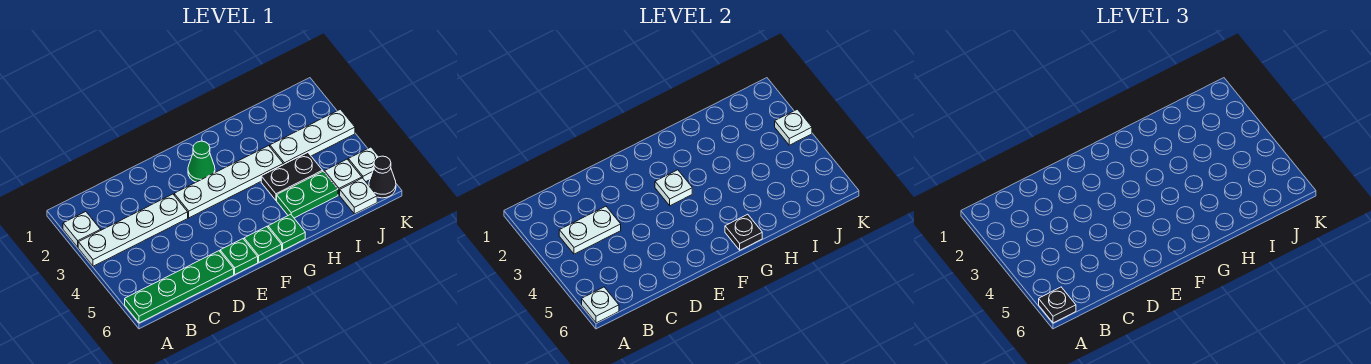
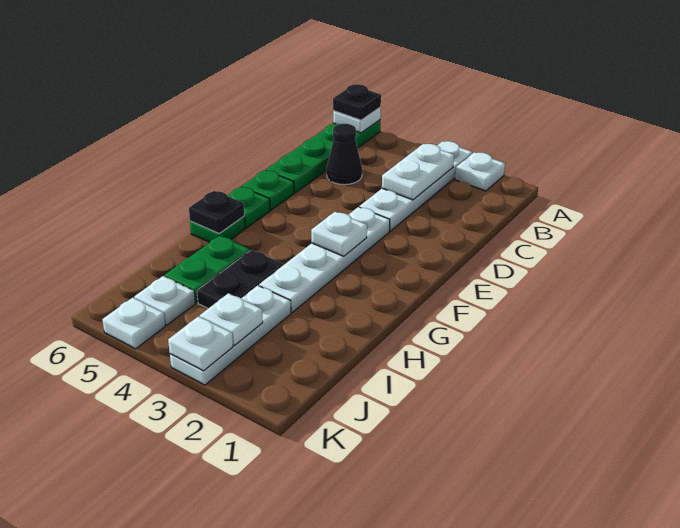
green cone F2 level 1 -> none
white plate J6 level 1 -> white plate J3 level 2
black cone K6 level 1 -> black cone C5 level 1

